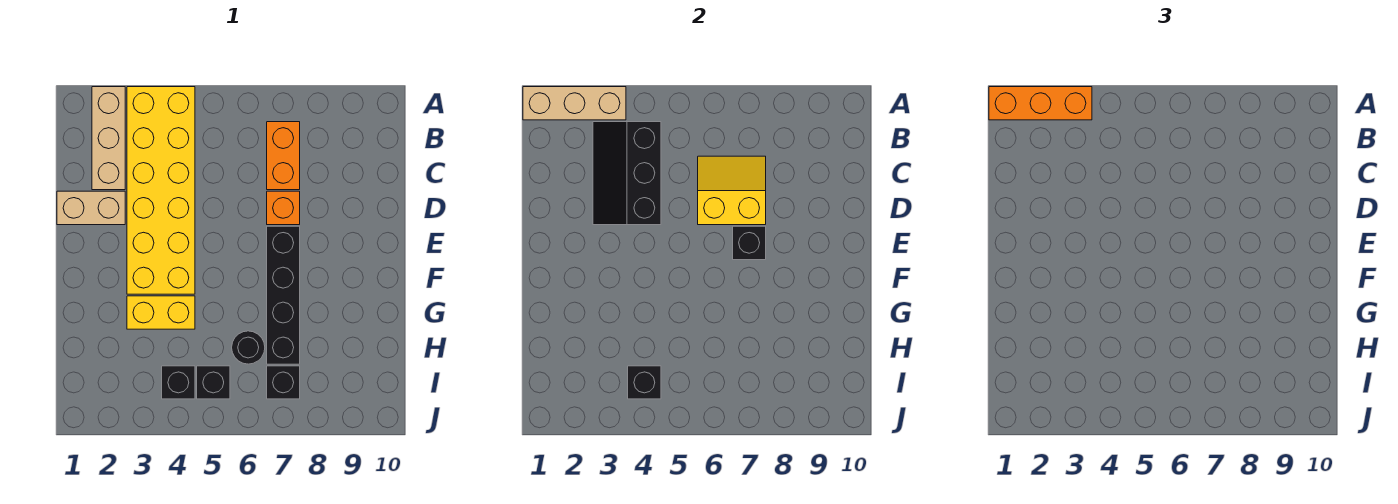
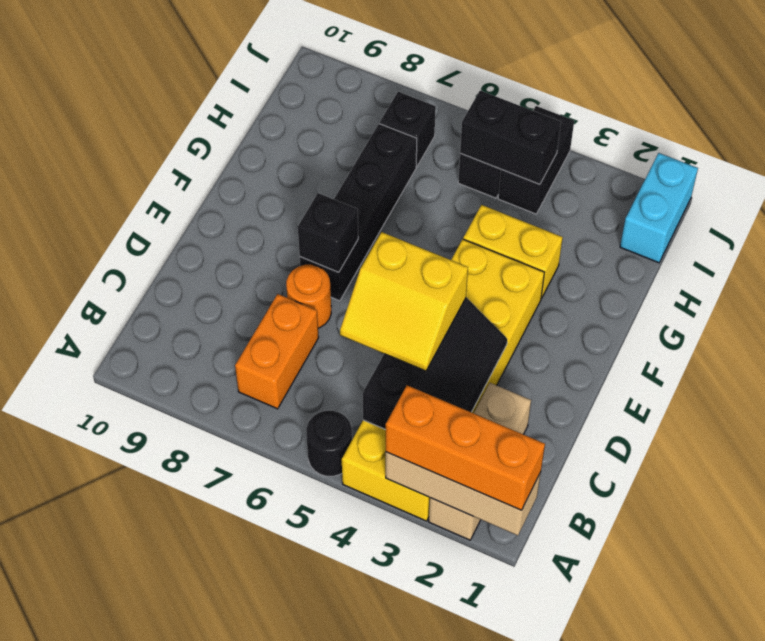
yellow slope C6:D7 level 2 top D -> yellow slope C4:D5 level 3 top D
tan brick D1:D2 level 1 -> none
orange brick D7 level 1 -> orange round brick D7 level 1
black round brick H6 level 1 -> black round brick A5 level 1
none -> cyan brick I1:J1 level 1
black brick I4 level 1 -> black brick I4:J4 level 1
black brick I4 level 2 -> black brick I4:I5 level 2

